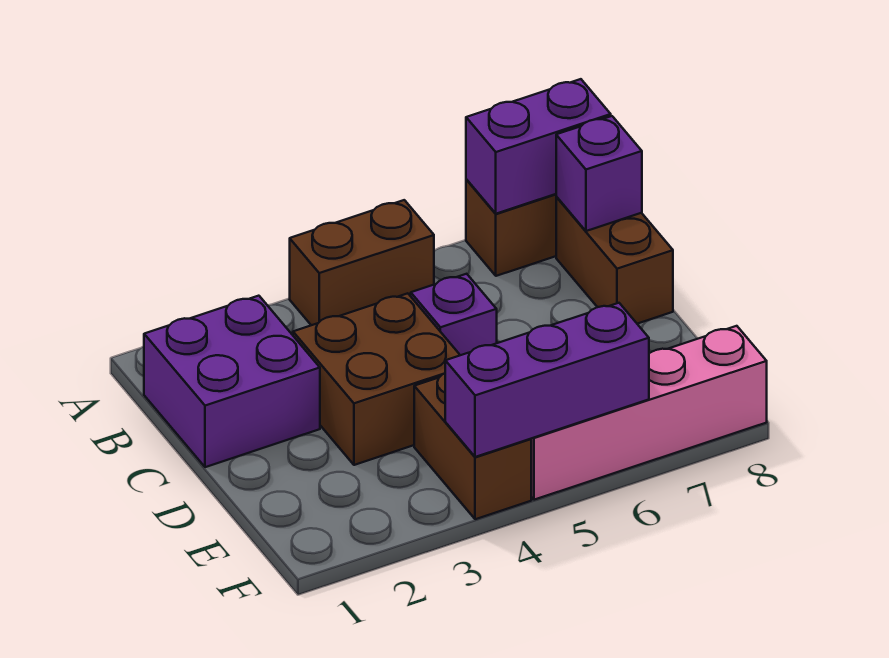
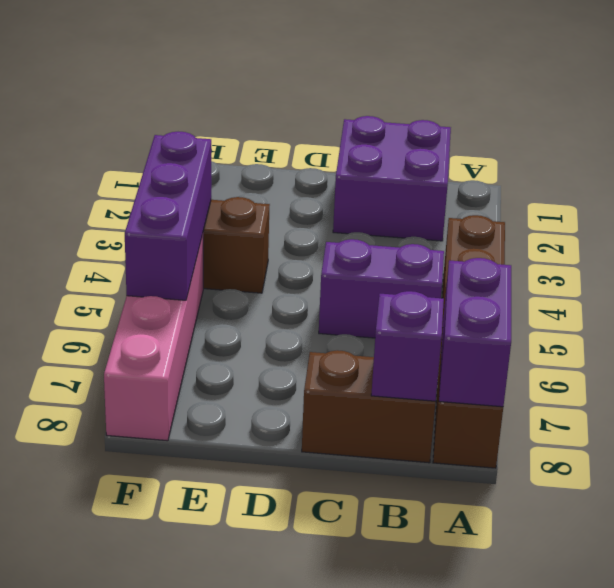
brown brick C3:D4 level 1 -> none
purple brick C5 level 1 -> purple brick B5:C5 level 1

